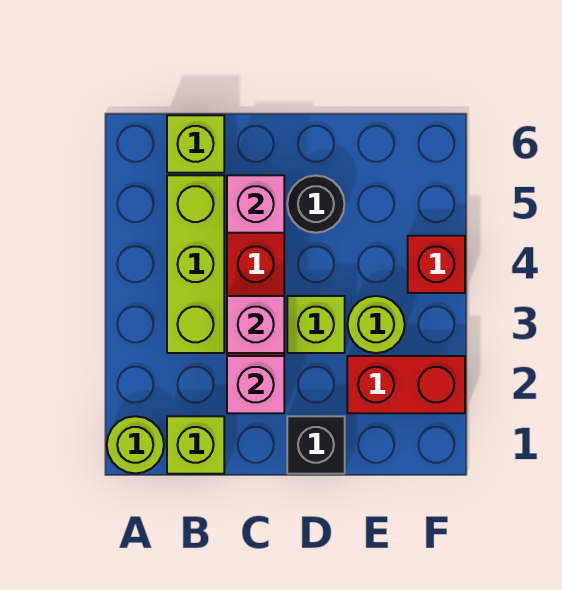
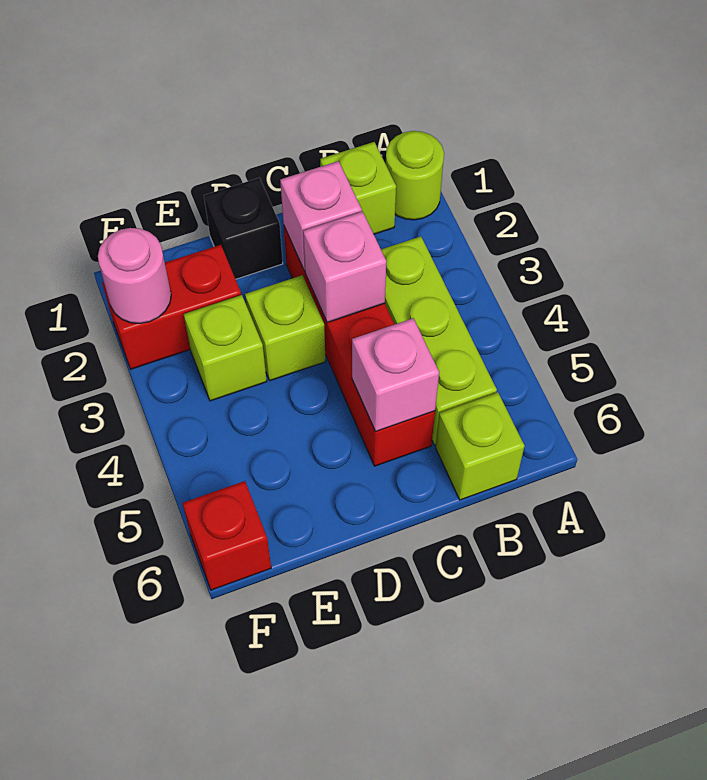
black round brick D5 level 1 -> none
lime round brick E3 level 1 -> lime brick E3 level 1
none -> pink round brick F2 level 2
red brick F4 level 1 -> red brick F6 level 1

